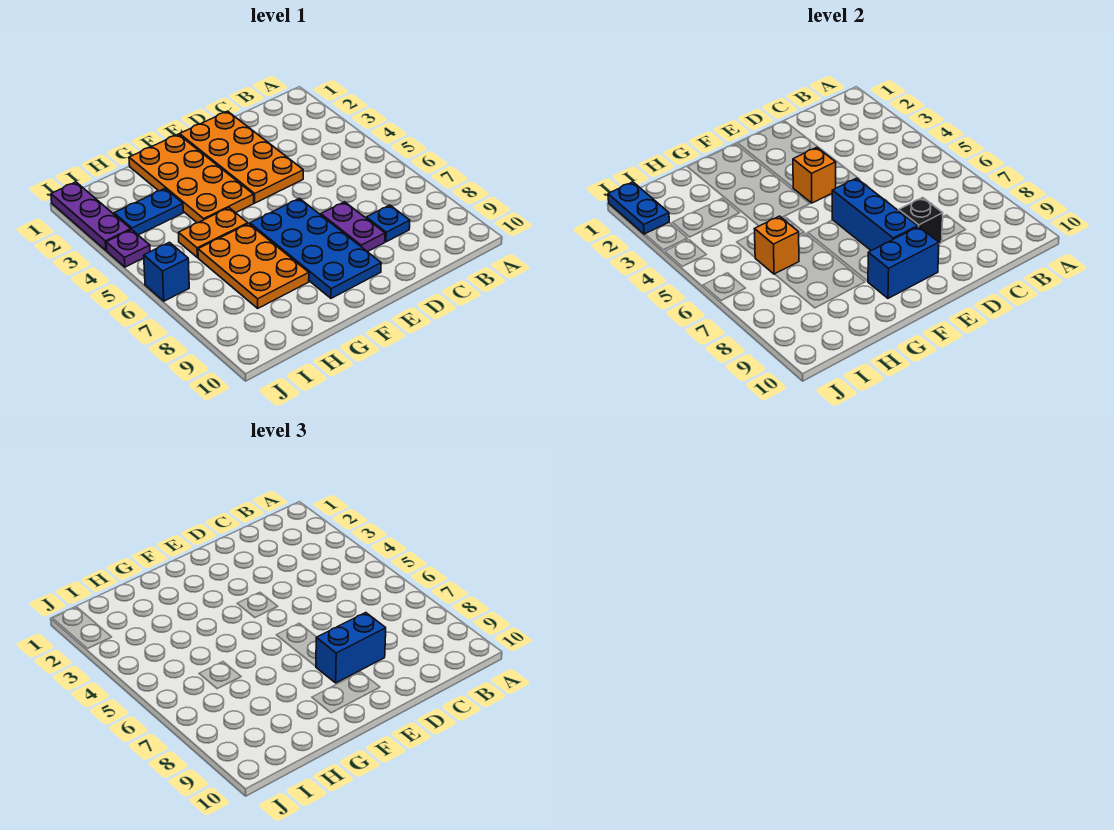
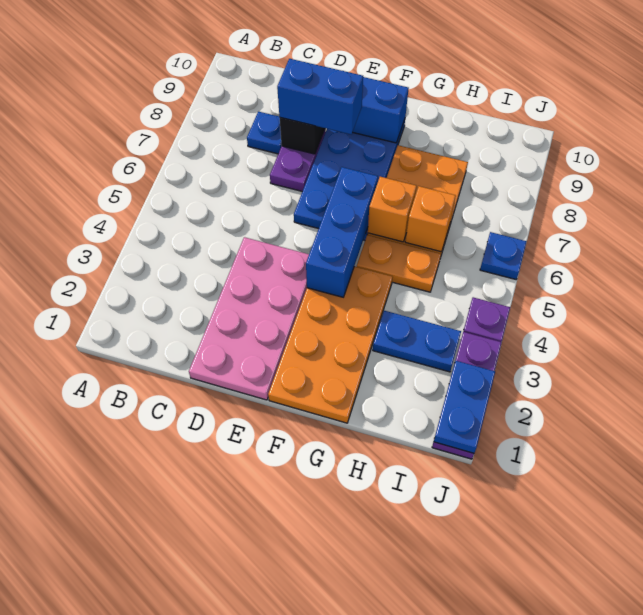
orange plate D1:E4 level 1 -> pink plate D1:E4 level 1
orange brick E4 level 2 -> orange brick G6 level 2
blue brick E6:E8 level 2 -> blue brick F4:F6 level 2
blue brick J6 level 1 -> blue plate J6 level 1

